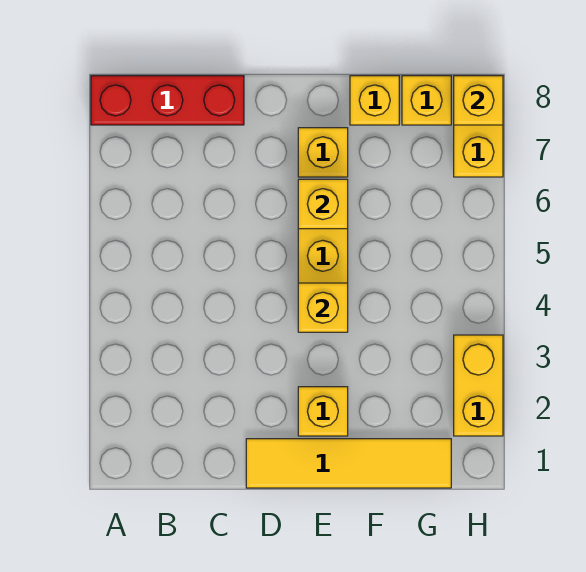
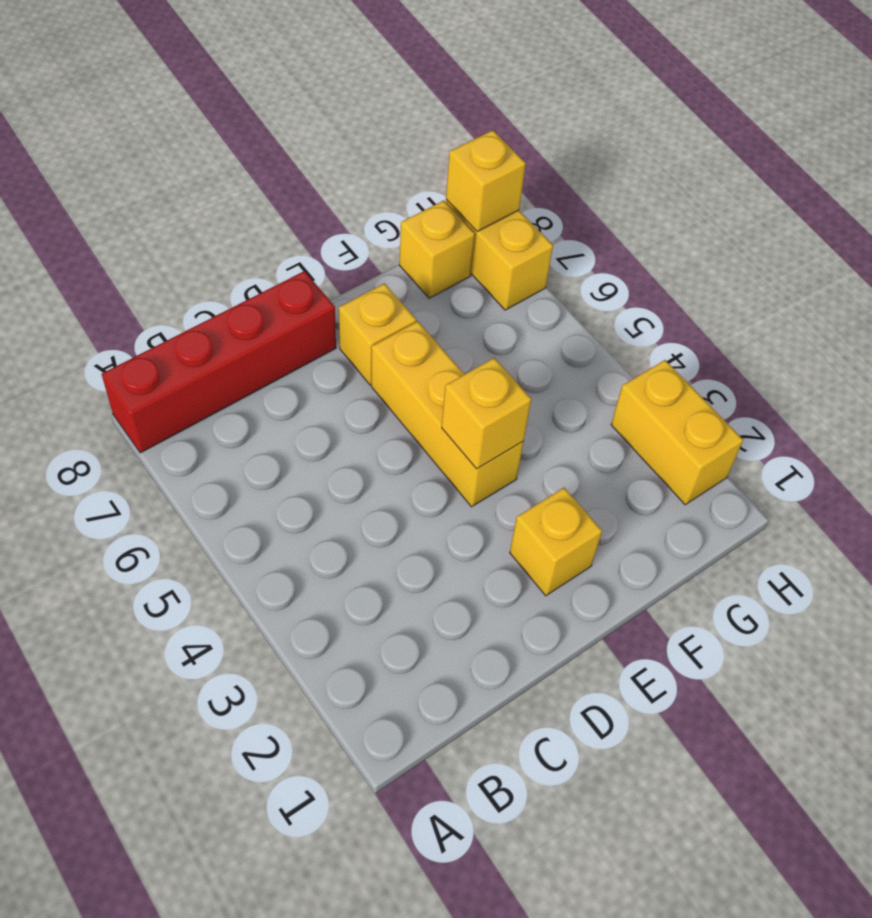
red brick A8:C8 level 1 -> red brick A8:D8 level 1
yellow tile D1:G1 level 1 -> none
yellow brick E6 level 2 -> none
yellow brick F8 level 1 -> none

